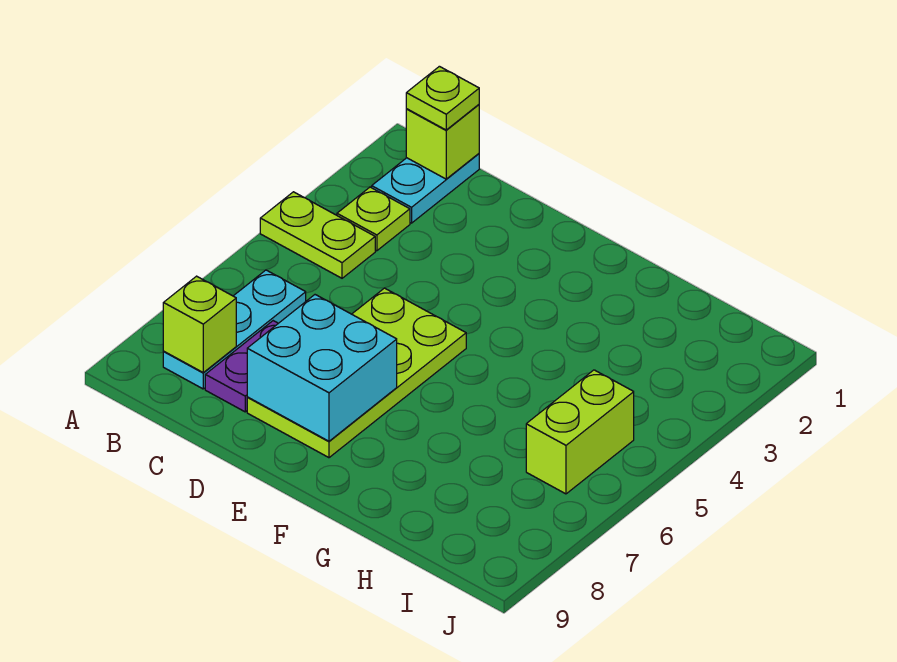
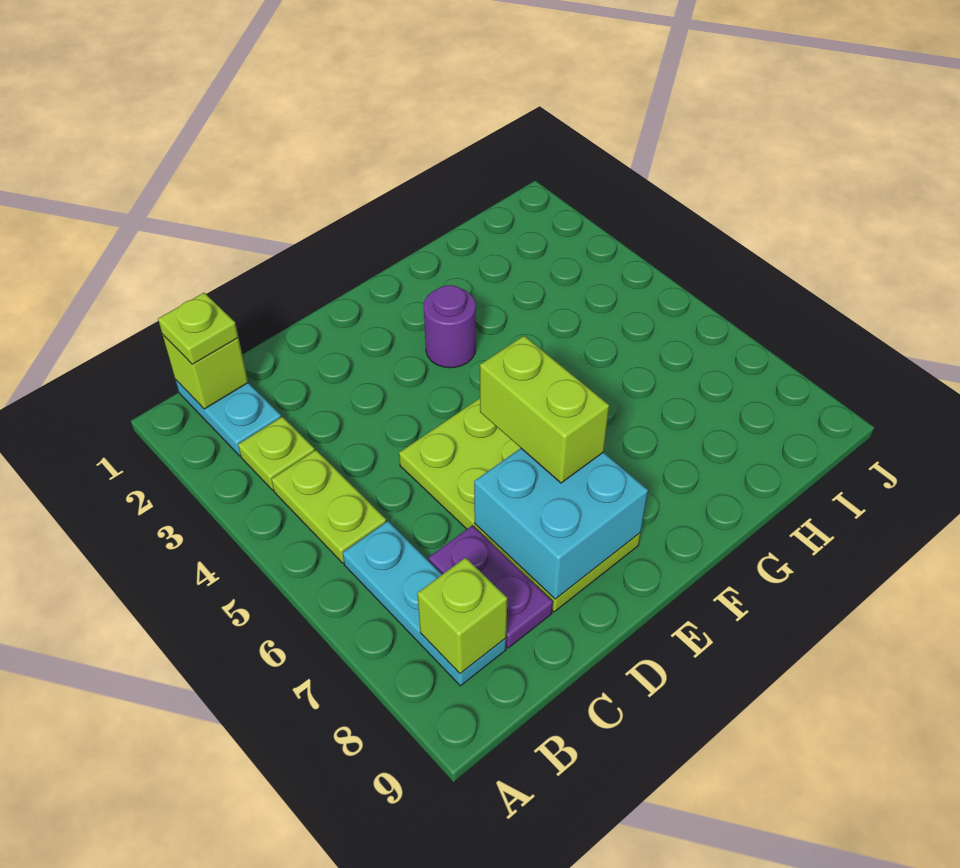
lime plate A4:B4 level 1 -> lime plate B4:B5 level 1
none -> purple round brick F3 level 1
lime brick I5:I6 level 1 -> lime brick E6:E7 level 3

